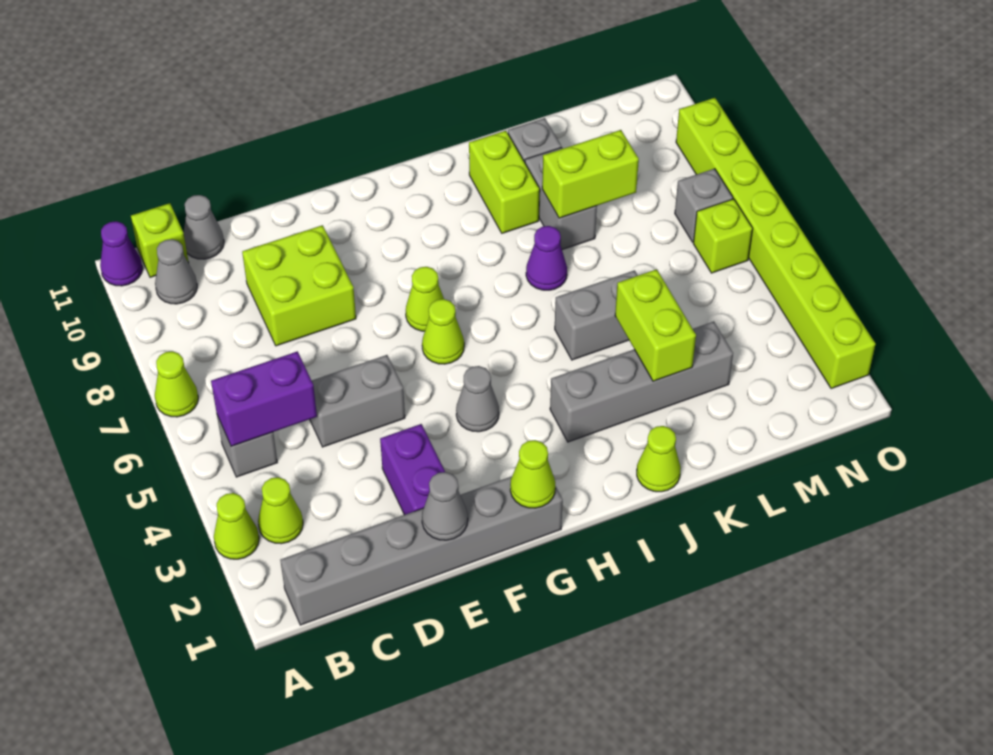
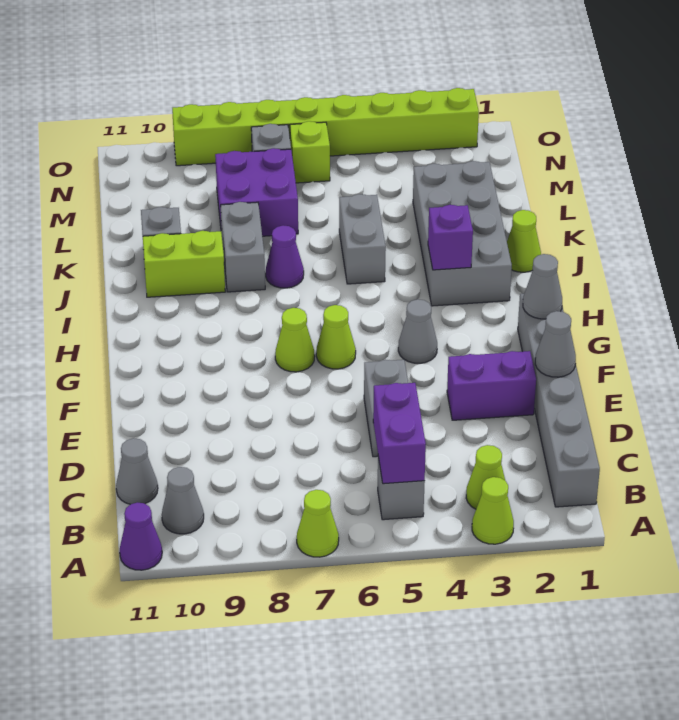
lime brick B11 level 1 -> none
lime brick D8:E9 level 1 -> none
lime cone G1 level 2 -> grey cone G1 level 2
grey brick I3:L3 level 1 -> grey brick I2:L3 level 1
none -> purple brick I3 level 2
lime brick K3:K4 level 2 -> none
grey brick K8:K9 level 1 -> grey brick J8:K8 level 1
lime brick K8:L8 level 2 -> none
none -> purple brick L7:M8 level 1

